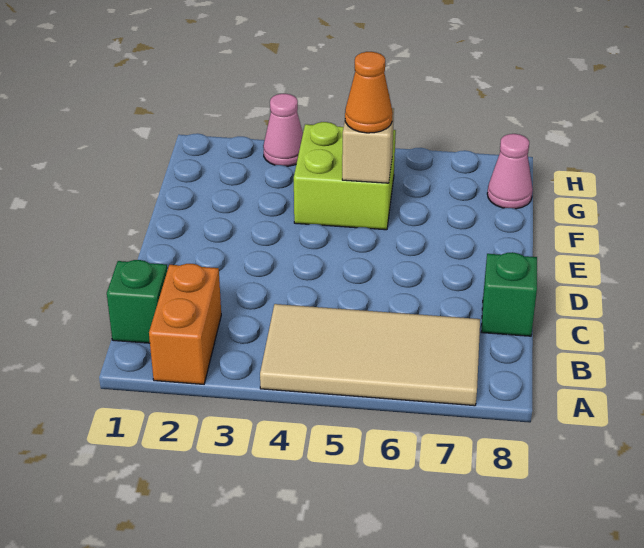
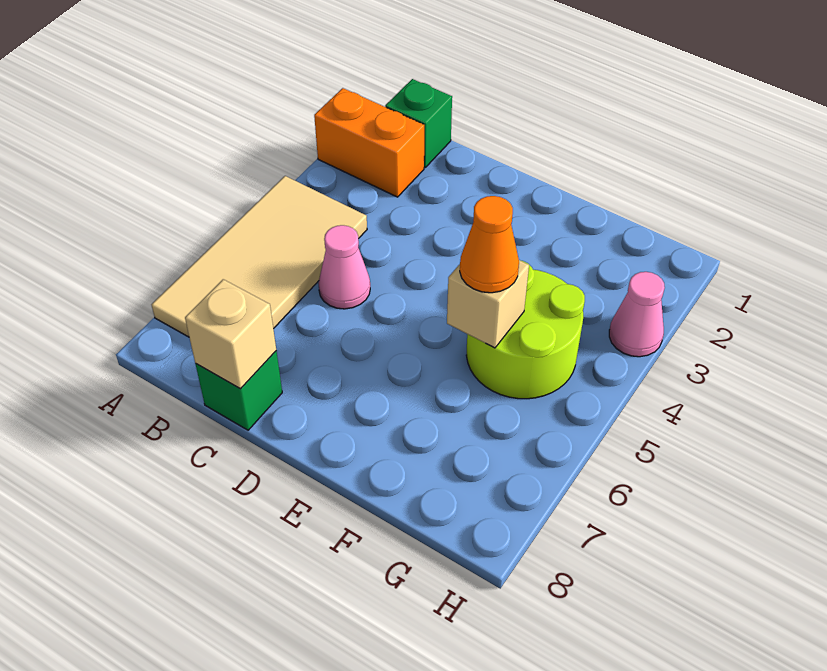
none -> tan brick C8 level 2
lime brick F4:G5 level 1 -> lime round brick F4:G5 level 1
pink cone G8 level 1 -> pink cone C5 level 1

